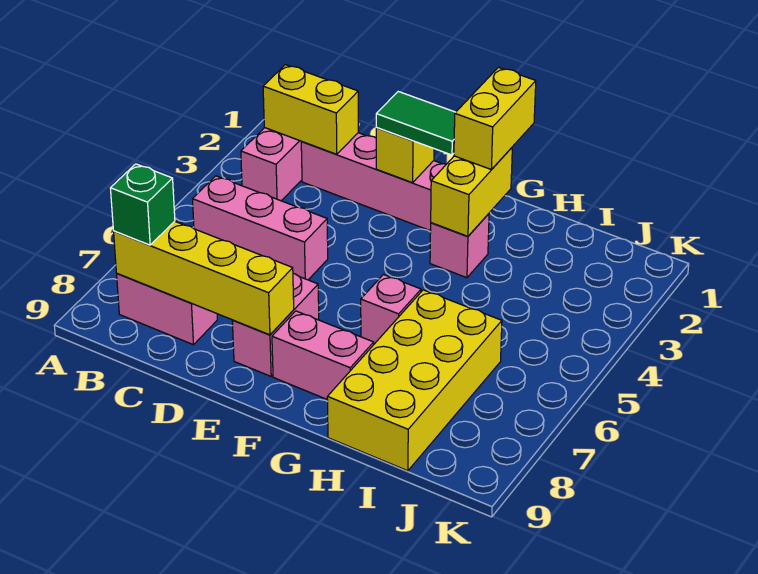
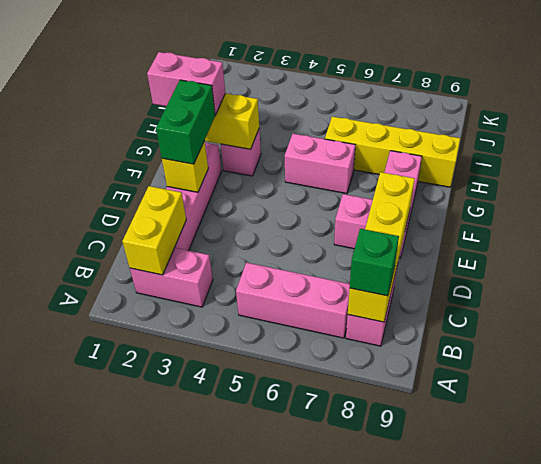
pink brick B5:D5 level 1 -> pink brick B5:B7 level 1
green tile E2:F2 level 3 -> green brick E2:F2 level 3
yellow brick G1:G2 level 3 -> pink brick G1:G2 level 3
pink brick G6 level 1 -> pink brick G5:G6 level 1
yellow brick H6:I9 level 1 -> yellow brick H6:H9 level 1

